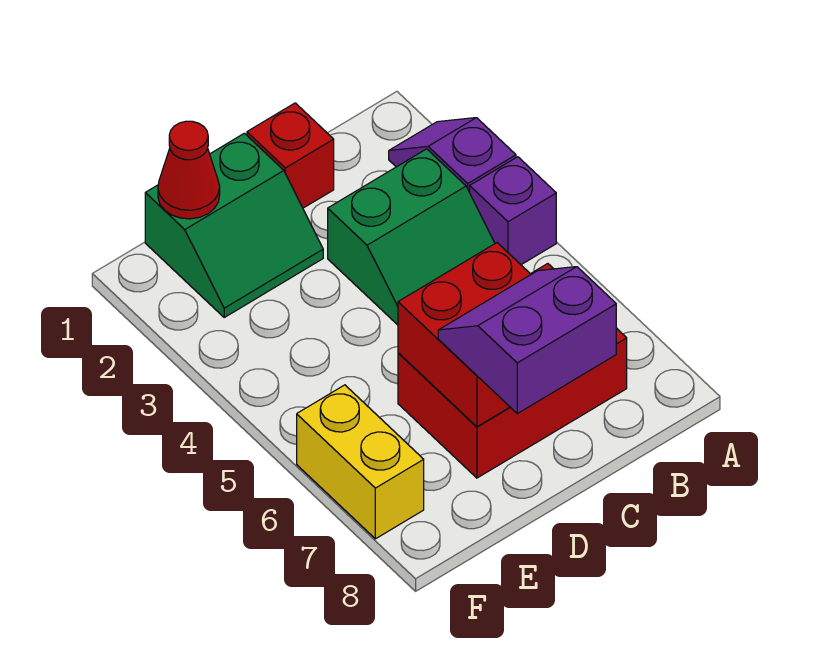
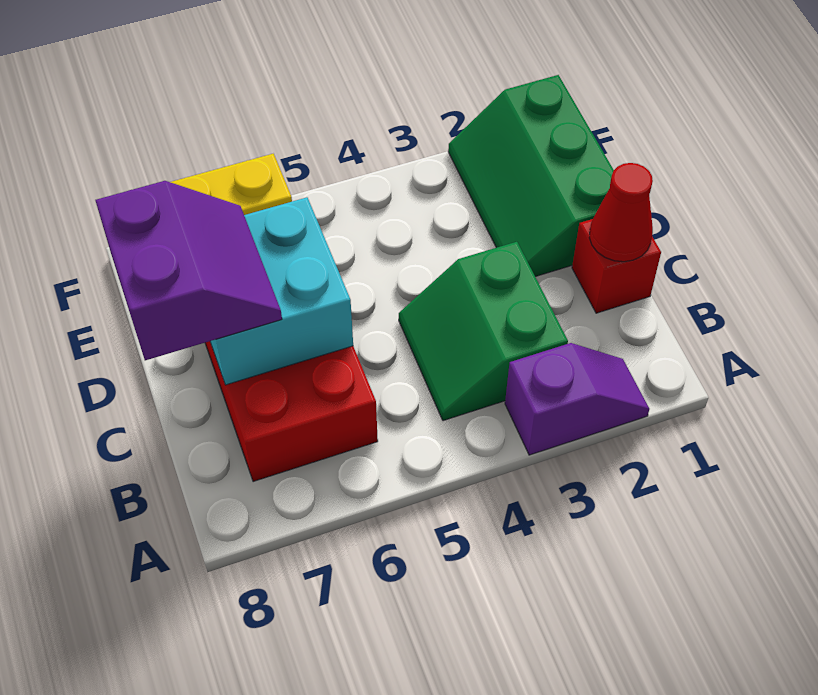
purple brick A4 level 1 -> none
red brick C6:D7 level 2 -> cyan brick C6:D7 level 2
green slope D1:E2 level 1 top 1 -> green slope D1:F2 level 1 top 1
red cone E1 level 2 -> red cone C1 level 2

